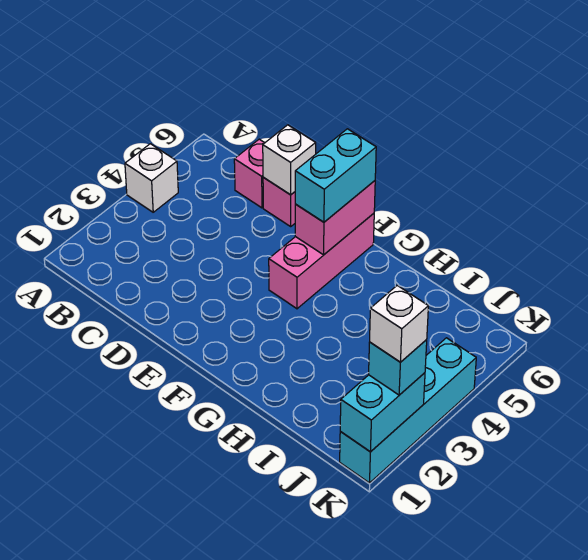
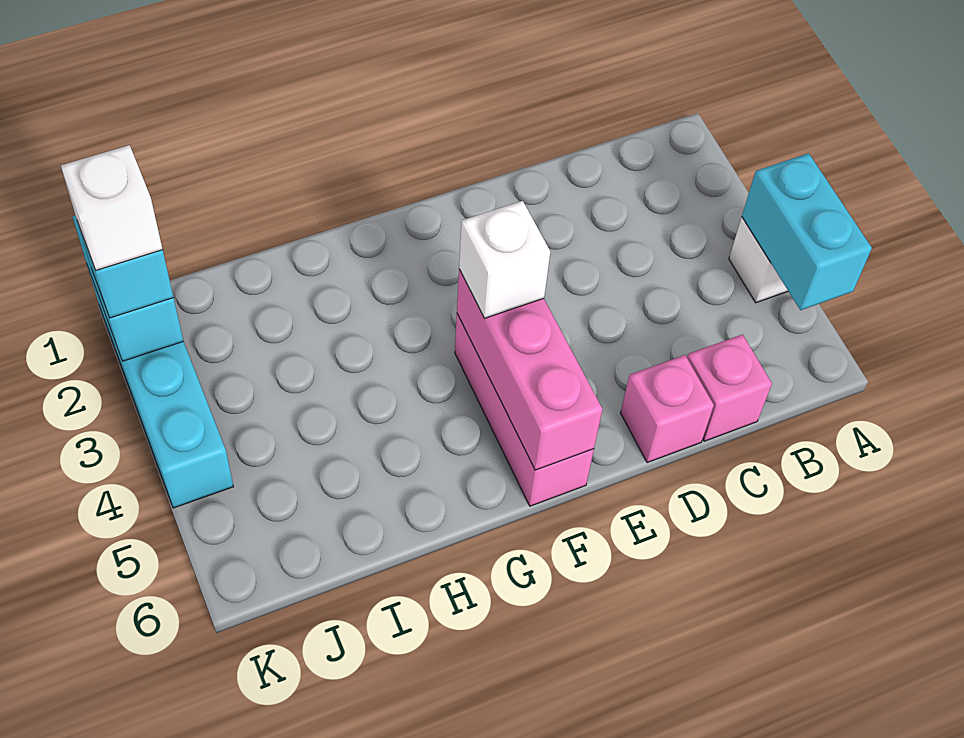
white brick D6 level 2 -> white brick F4 level 3
pink brick F5:F6 level 2 -> pink brick F4:F6 level 2
cyan brick F5:F6 level 3 -> cyan brick A4:A5 level 2

